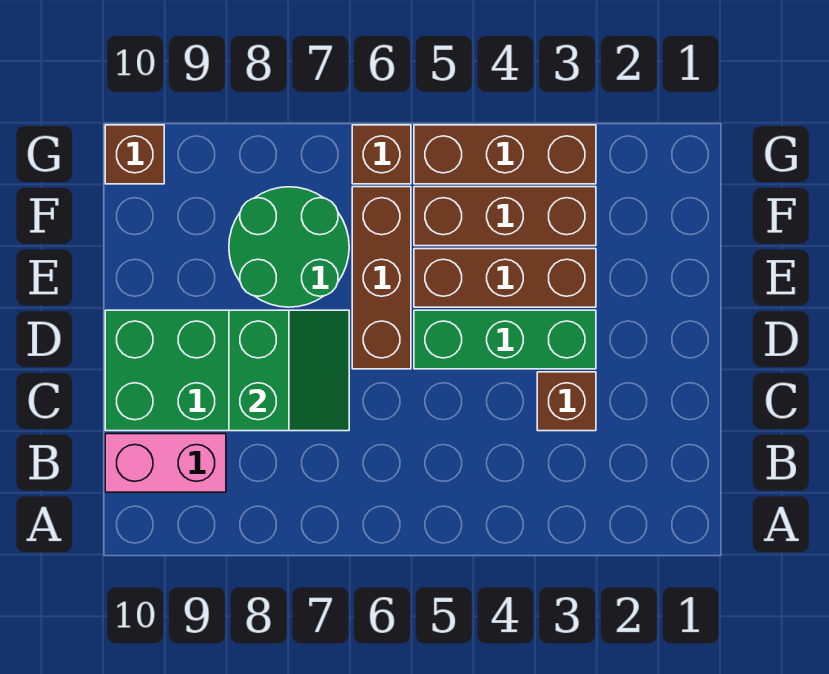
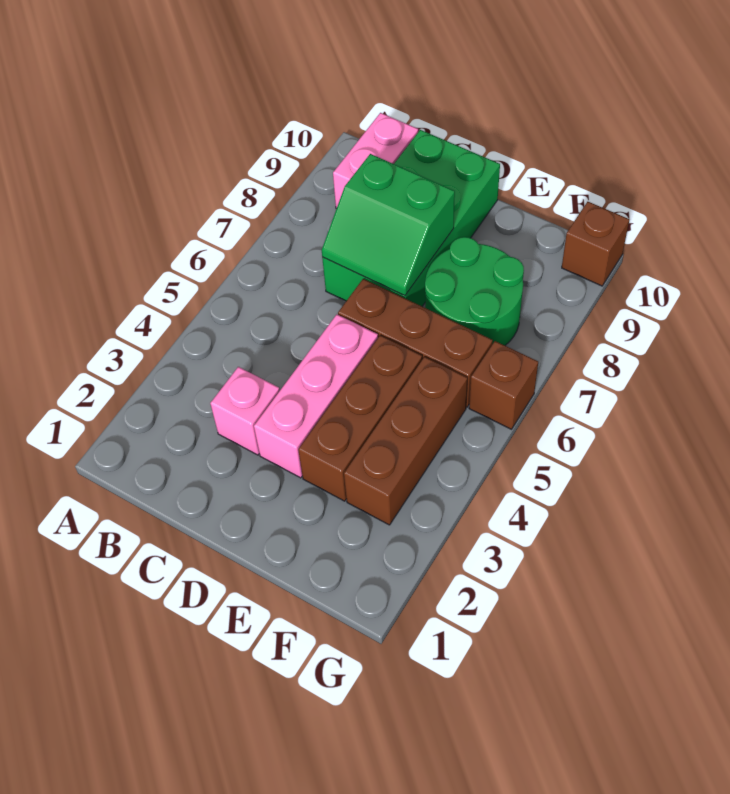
brown brick C3 level 1 -> pink brick C3 level 1
green brick D3:D5 level 1 -> pink brick D3:D5 level 1
brown brick G3:G5 level 1 -> none

